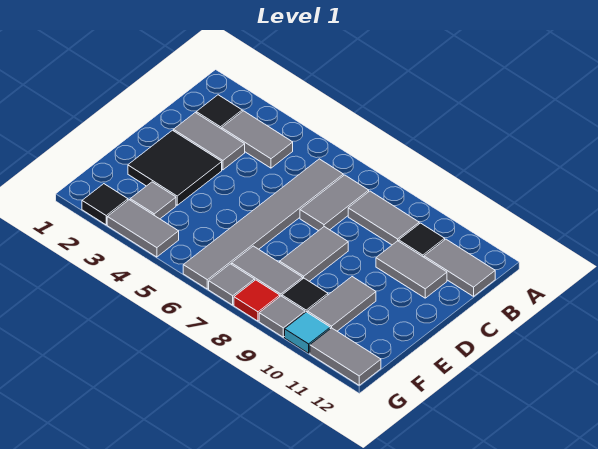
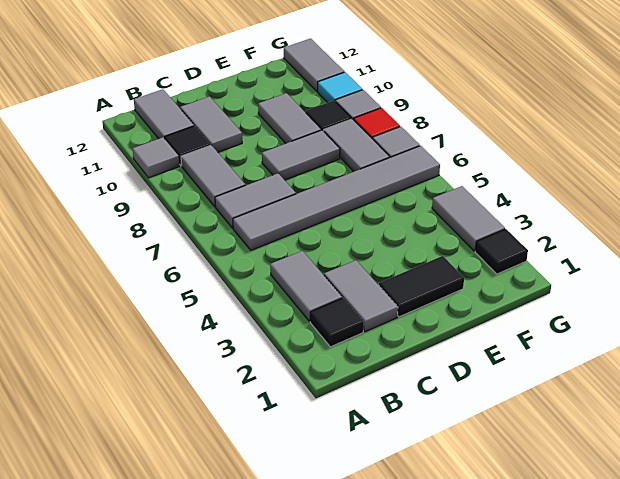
black tile D2:E3 level 1 -> black tile D2:E2 level 1
grey tile E10:F10 level 1 -> grey tile E9:E10 level 1
grey tile F3 level 1 -> grey tile A10 level 1

